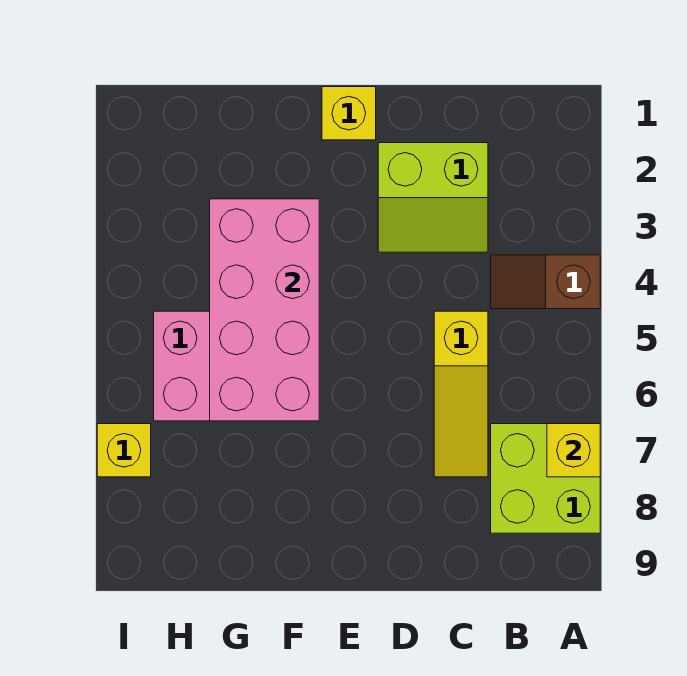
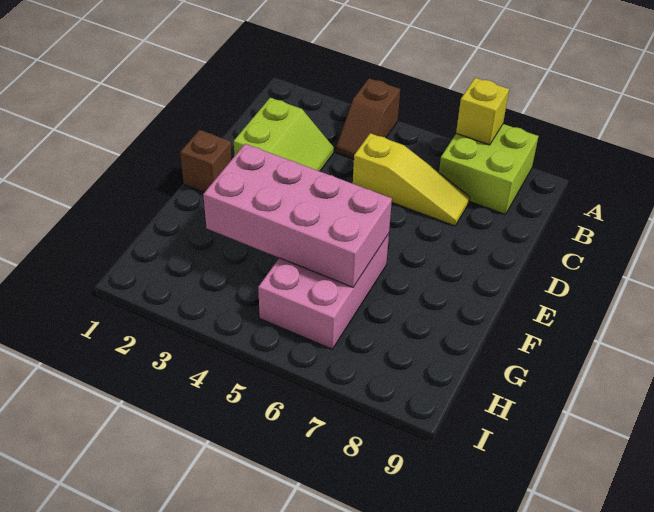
yellow brick E1 level 1 -> brown brick E1 level 1
yellow brick I7 level 1 -> none

